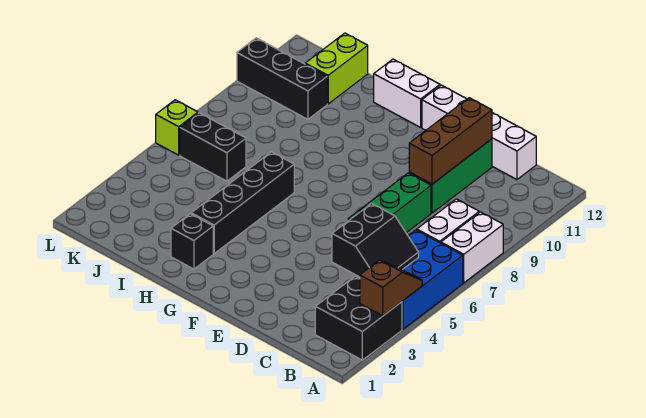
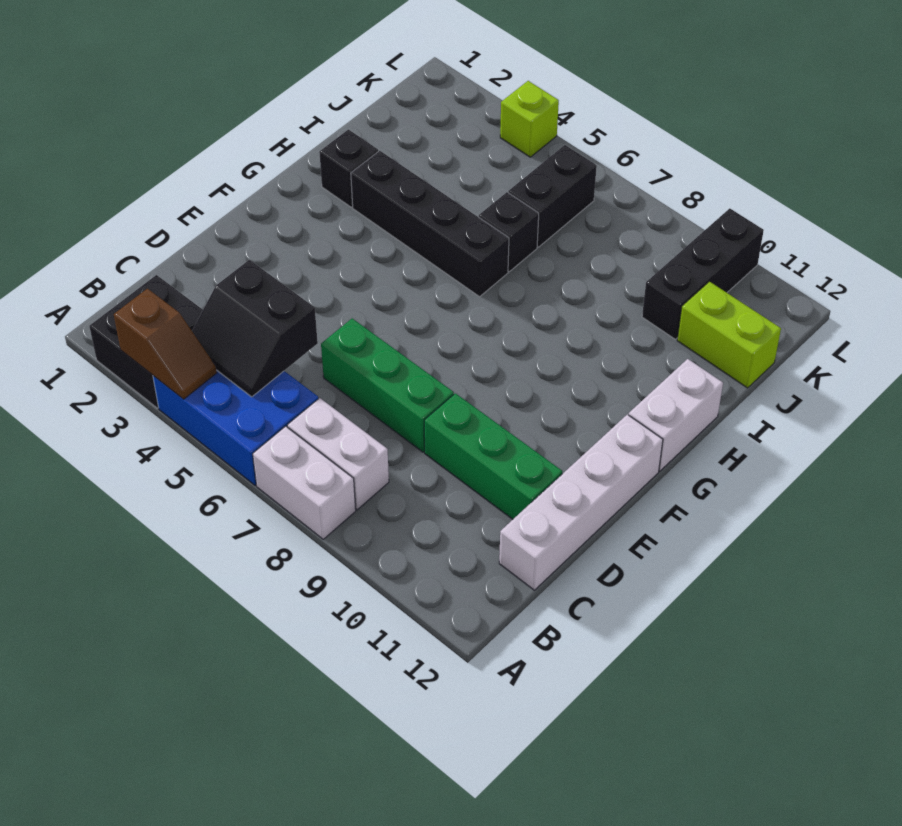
brown brick D9:D11 level 2 -> none
none -> black brick I6 level 1
lime brick L6 level 1 -> lime brick L4 level 1

